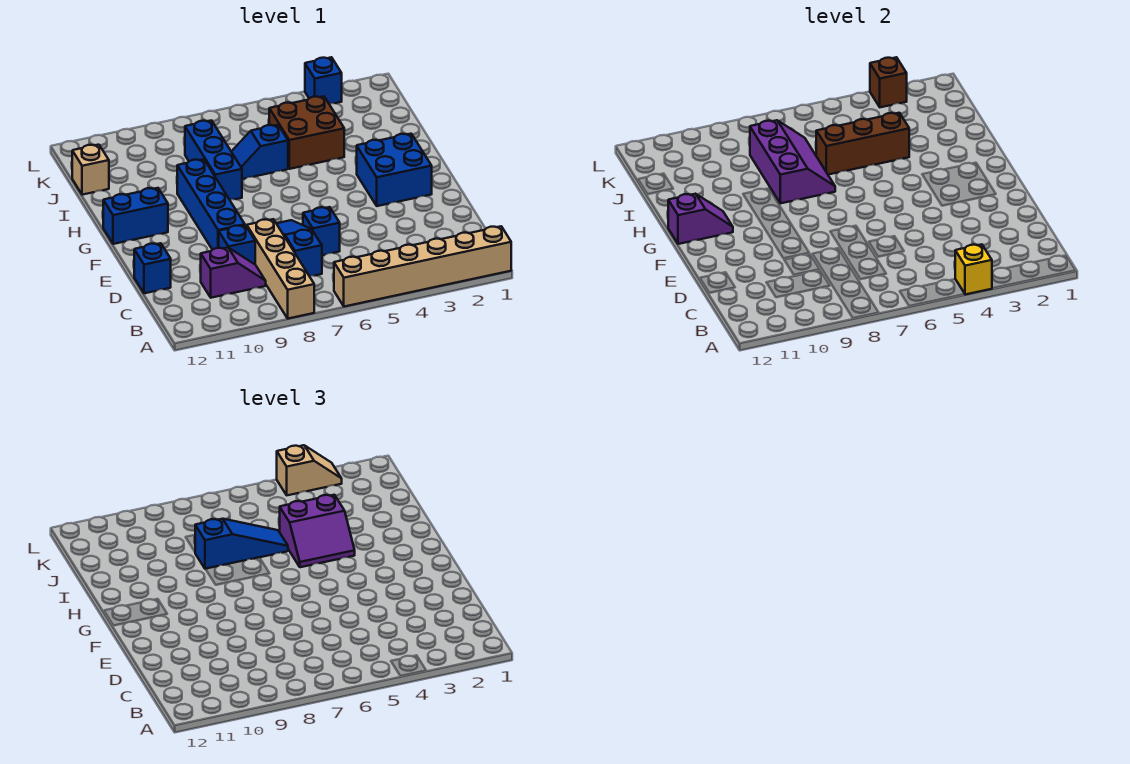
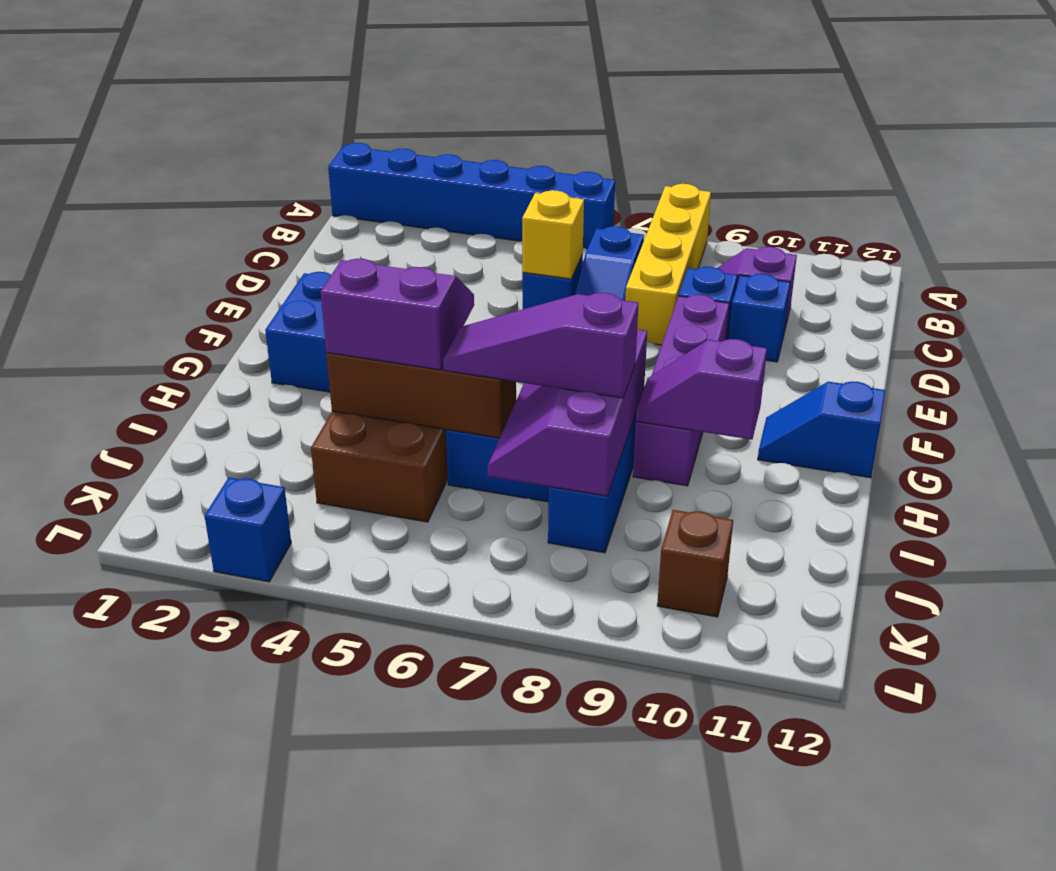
tan brick A1:A6 level 1 -> blue brick A1:A6 level 1
yellow brick A4 level 2 -> yellow brick D6 level 2
tan brick A8:D8 level 1 -> yellow brick A8:D8 level 1
blue brick D12 level 1 -> blue brick D10 level 1
blue brick E9:H9 level 1 -> purple brick E9:H9 level 1
blue brick G11:G12 level 1 -> blue slope G11:G12 level 1 top 12
purple slope G11:G12 level 2 top 12 -> purple slope H9:H10 level 2 top 10
blue slope I6:I8 level 3 top 8 -> purple slope I6:I8 level 3 top 8
tan brick J12 level 1 -> none
brown brick L3 level 2 -> brown brick K10 level 1
tan slope L3:L4 level 3 top 4 -> none

